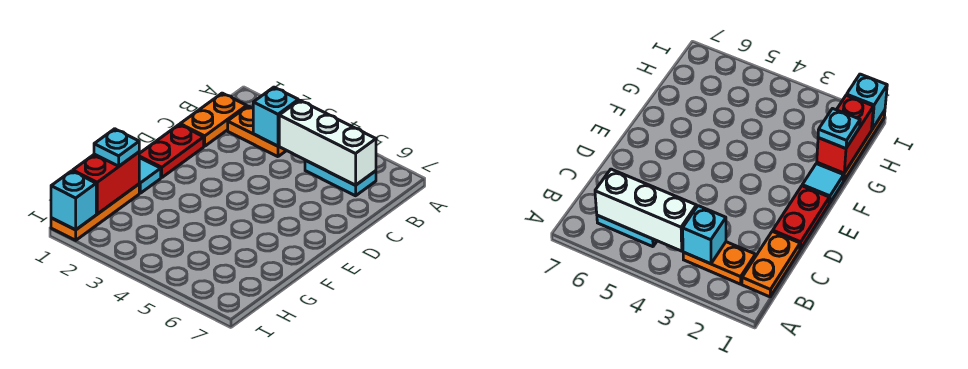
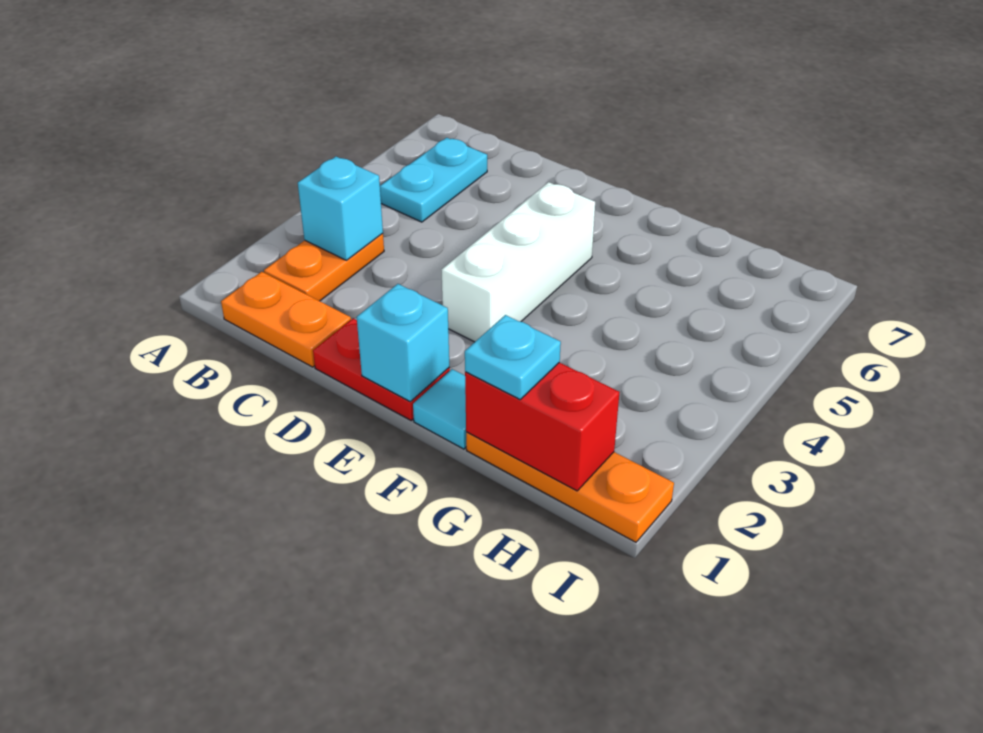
white brick B4:B6 level 2 -> white brick E3:E5 level 1
cyan brick I1 level 2 -> cyan brick E1 level 2

